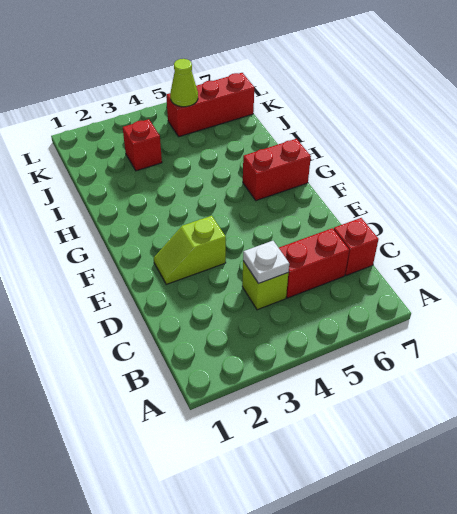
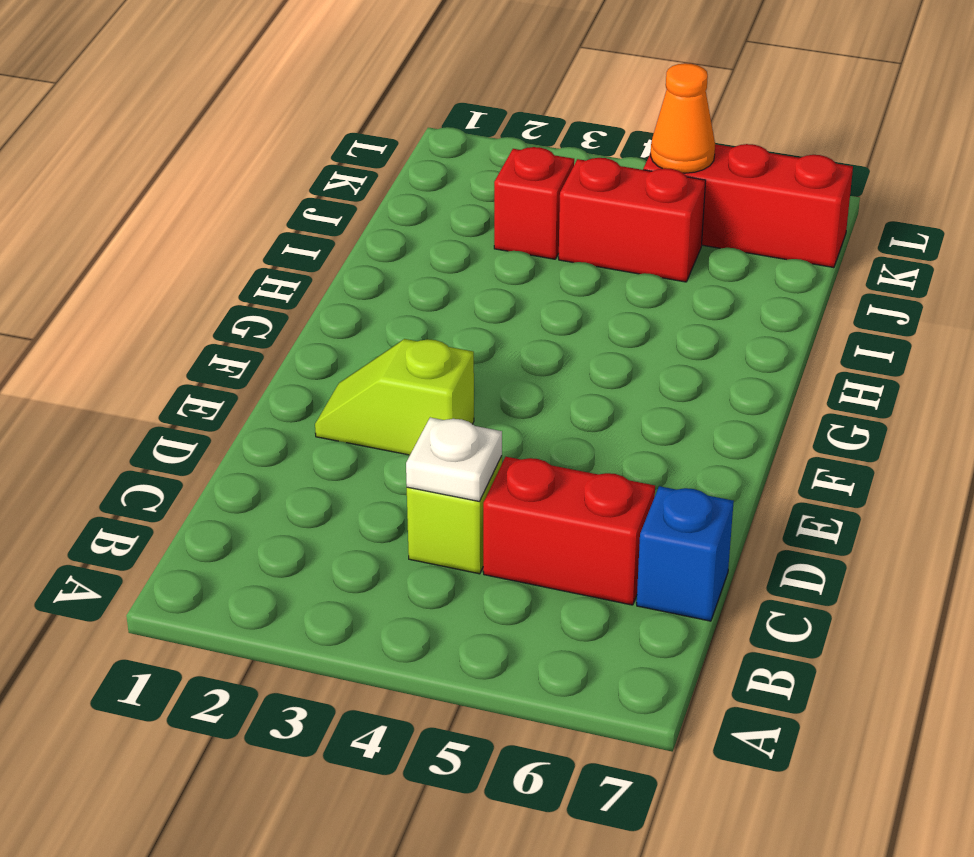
red brick C7 level 1 -> blue brick C7 level 1
red brick G6:G7 level 1 -> red brick J4:J5 level 1
lime cone K5 level 2 -> orange cone K5 level 2

